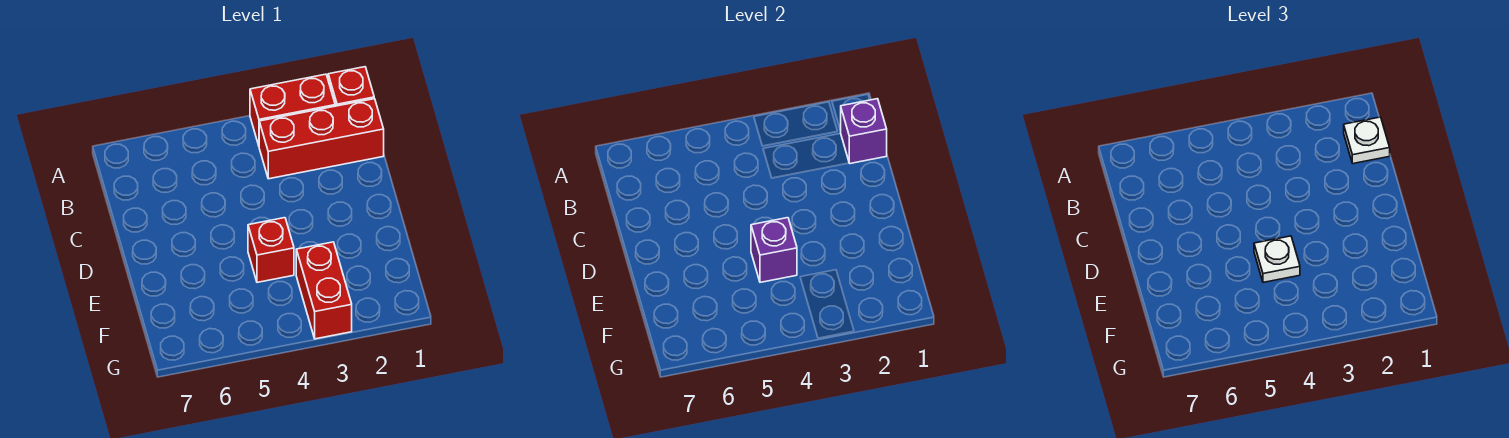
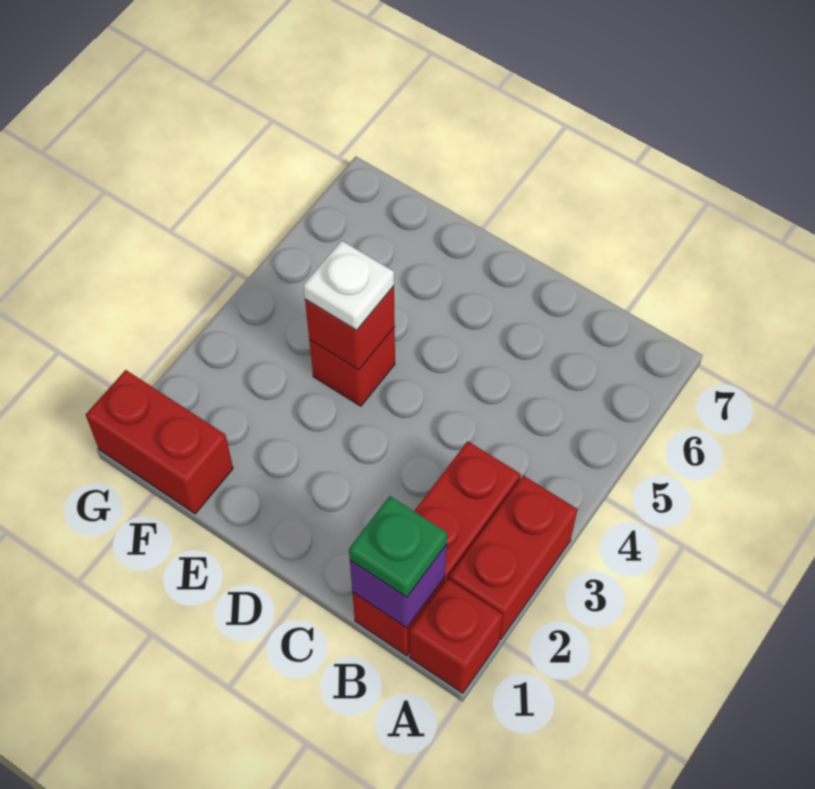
white plate B1 level 3 -> green plate B1 level 3
purple brick E4 level 2 -> red brick E4 level 2
red brick F3:G3 level 1 -> red brick F1:G1 level 1

